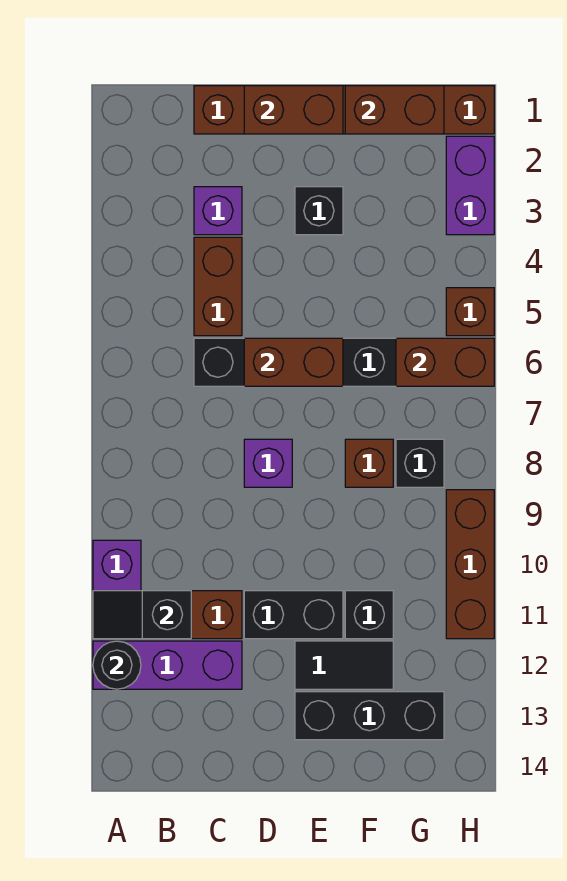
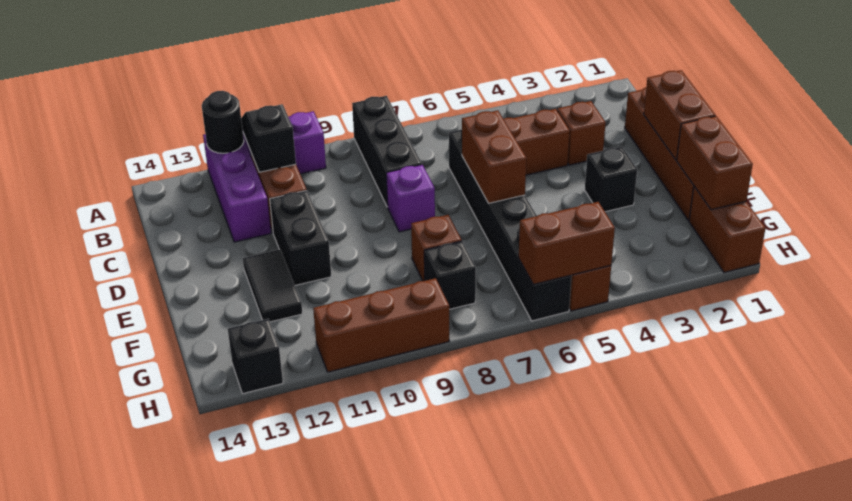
purple brick C3 level 1 -> brown brick C3 level 1
black brick E13:G13 level 1 -> black brick A8:C8 level 1
black brick F11 level 1 -> black brick H13 level 1
brown brick G6:H6 level 2 -> brown brick H5:H6 level 2
purple brick H2:H3 level 1 -> none

